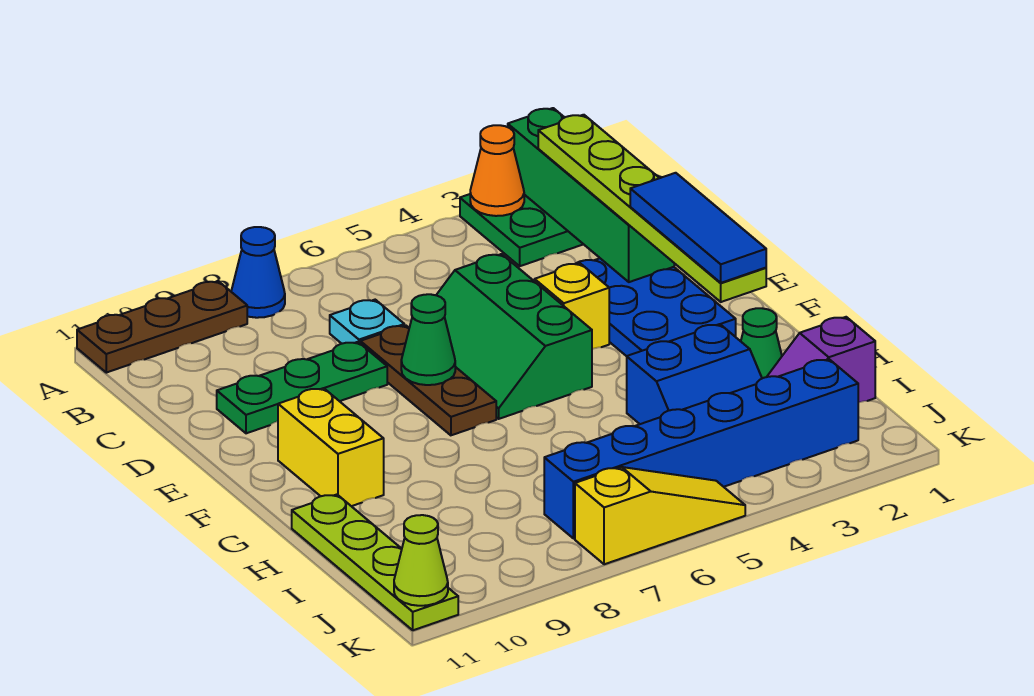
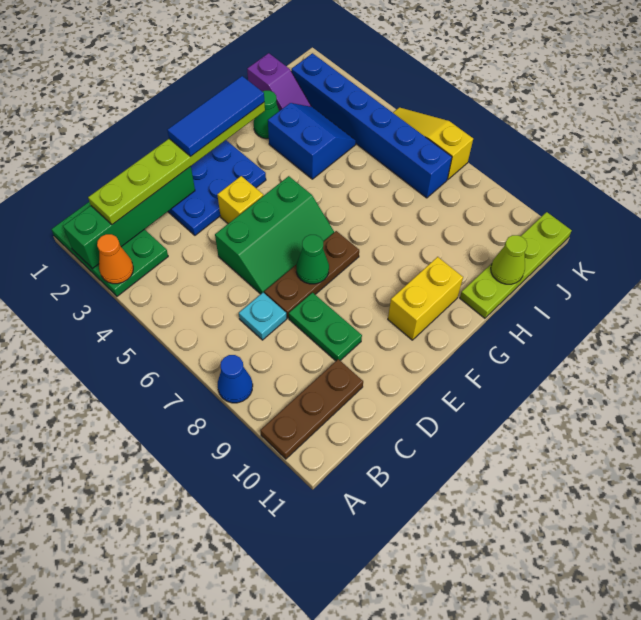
brown plate A9:A11 level 1 -> brown plate A10:C10 level 1
green plate D8:D10 level 1 -> green plate D8:D9 level 1
lime cone K11 level 2 -> lime cone I11 level 2

